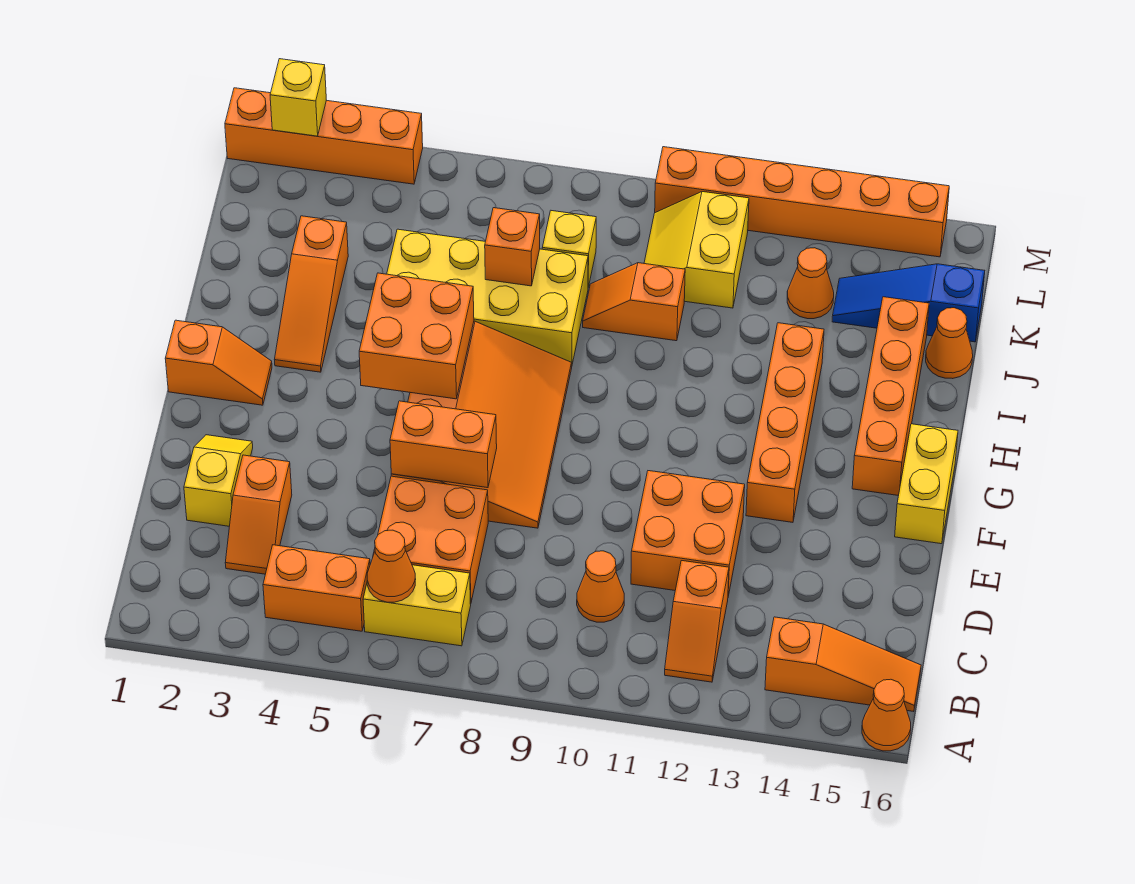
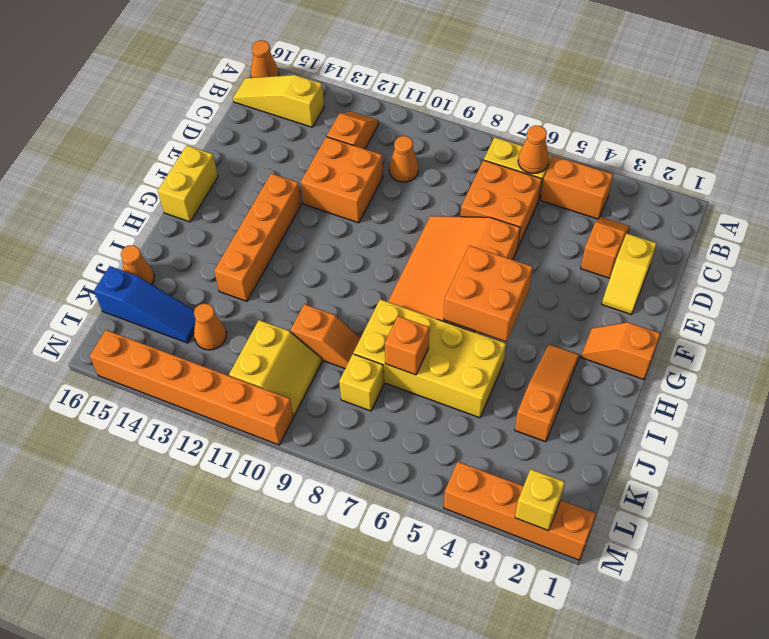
orange slope B14:B16 level 1 top 14 -> yellow slope B14:B16 level 1 top 14
orange brick E6:E7 level 2 -> none
orange brick G15:J15 level 1 -> none

